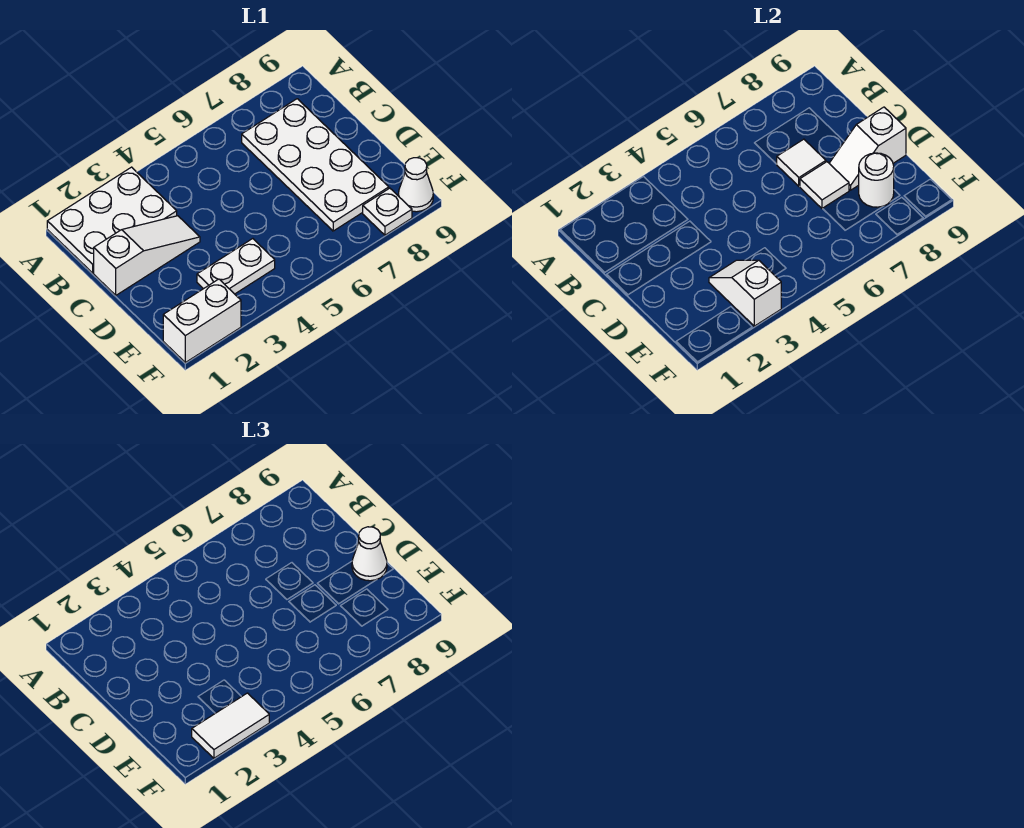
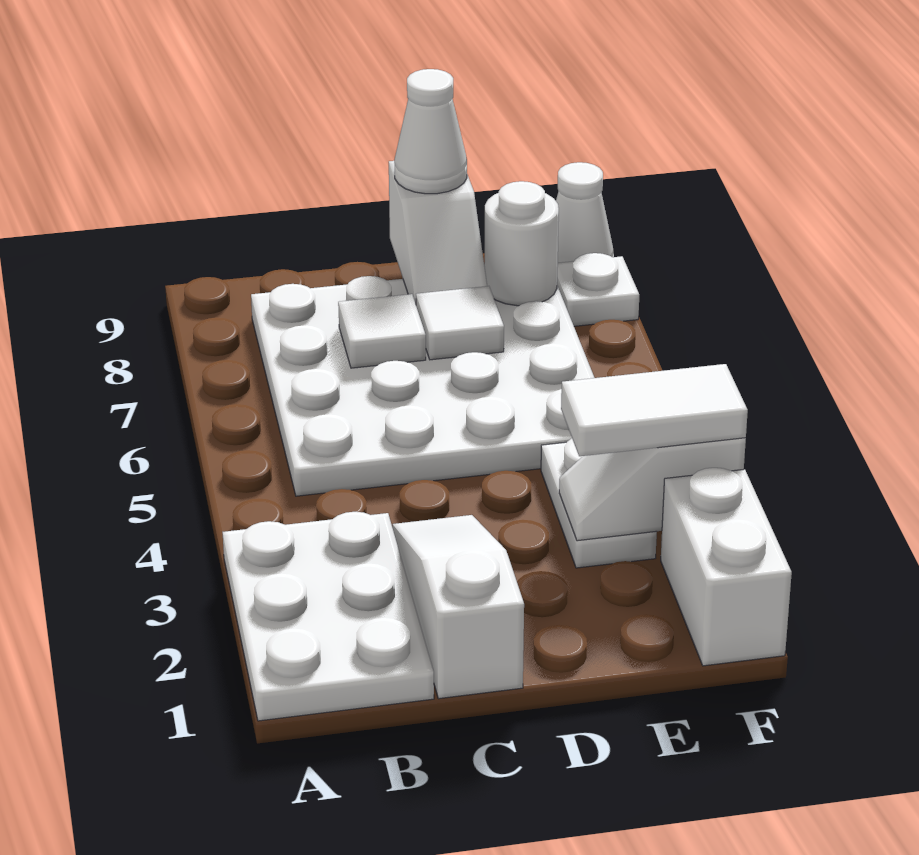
white plate B7:E8 level 1 -> white plate B5:E8 level 1
white tile F2:F3 level 3 -> white tile E3:F3 level 3

